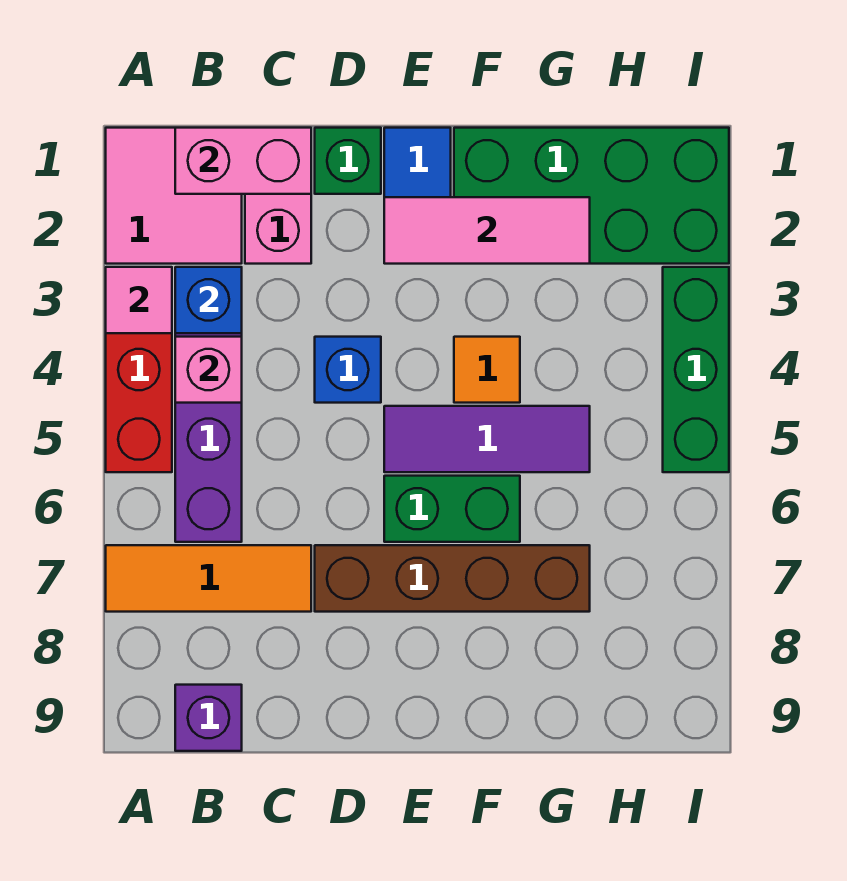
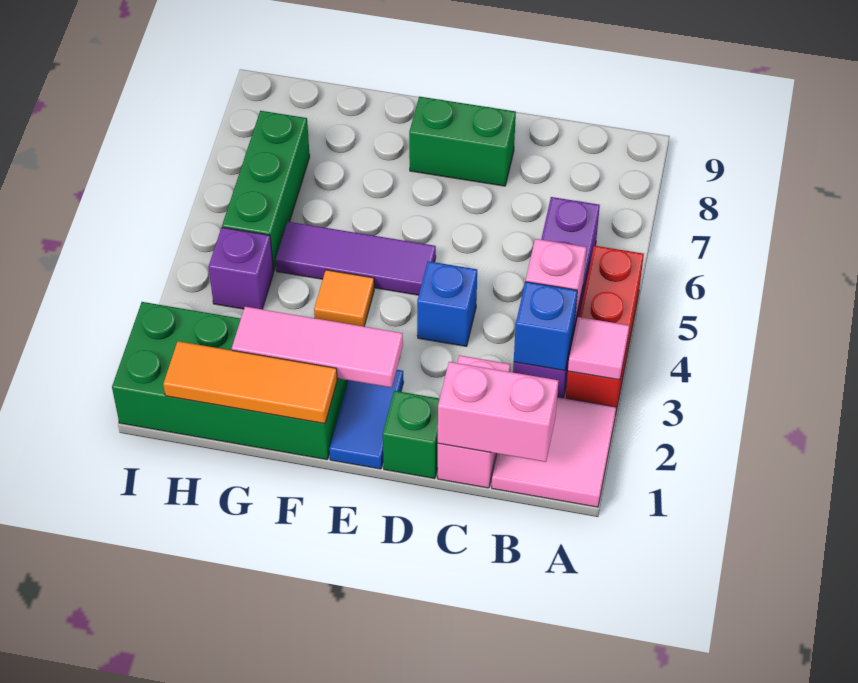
orange tile A7:C7 level 1 -> orange tile F1:H1 level 2
purple brick B9 level 1 -> purple brick H4 level 1
brown brick D7:G7 level 1 -> none
green brick E6:F6 level 1 -> green brick D8:E8 level 1
green brick I3:I5 level 1 -> green brick H5:H7 level 1

